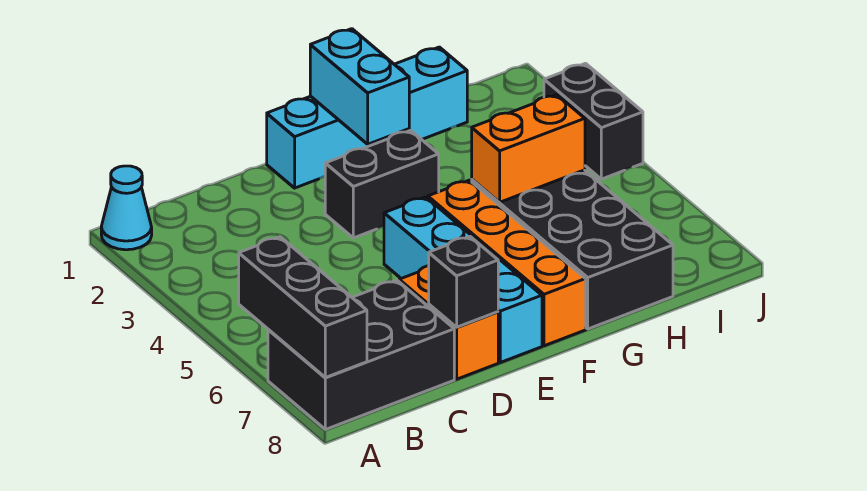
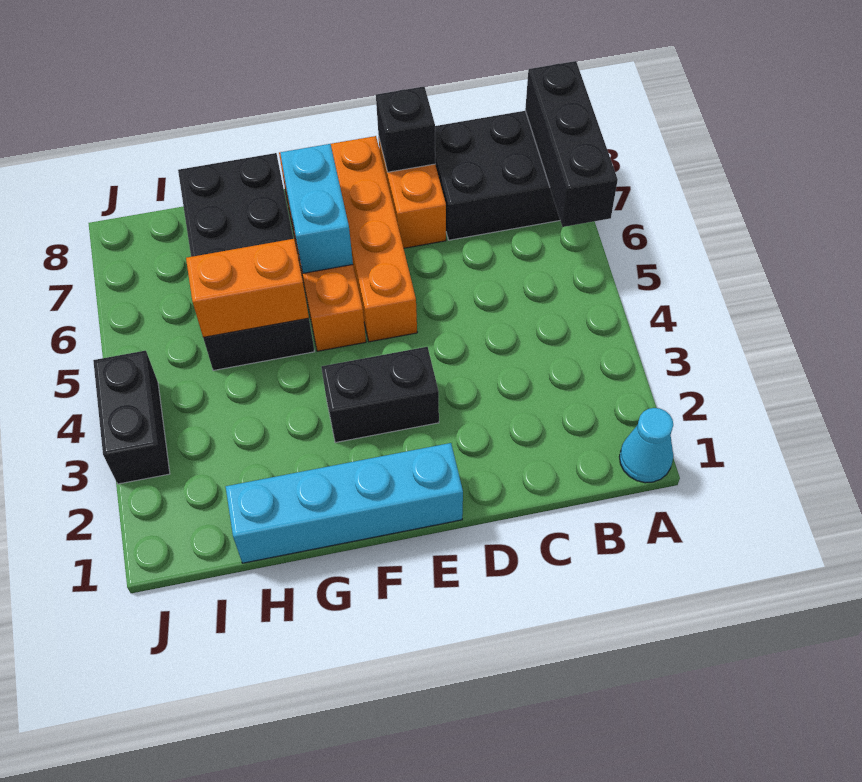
cyan brick E5:E8 level 1 -> orange brick E5:E8 level 1
cyan brick F1:F2 level 2 -> cyan brick F6:F7 level 2

